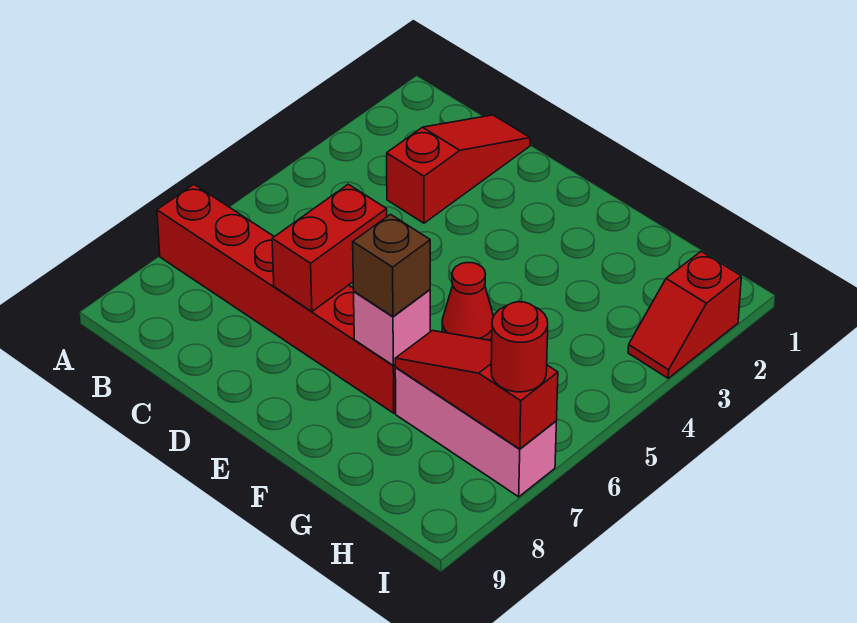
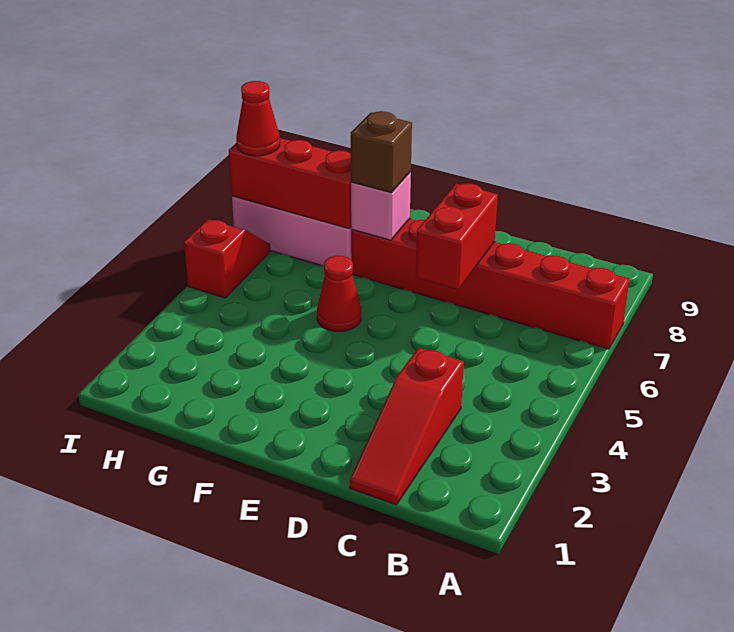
red slope G7:I7 level 2 top I -> red brick G7:I7 level 2
red slope I2:I3 level 1 top 2 -> red slope I5:I6 level 1 top 5
red round brick I7 level 3 -> red cone I7 level 3

